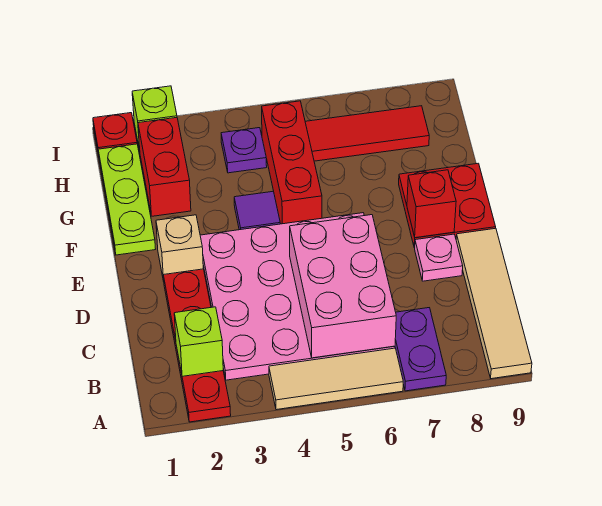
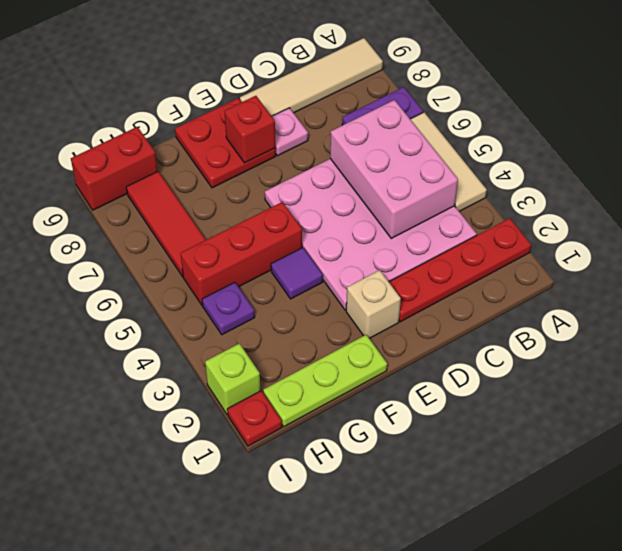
lime brick B2 level 2 -> none
pink brick B5:D6 level 2 -> pink brick B4:C6 level 2
red brick G2:H2 level 1 -> red brick H9:I9 level 1

